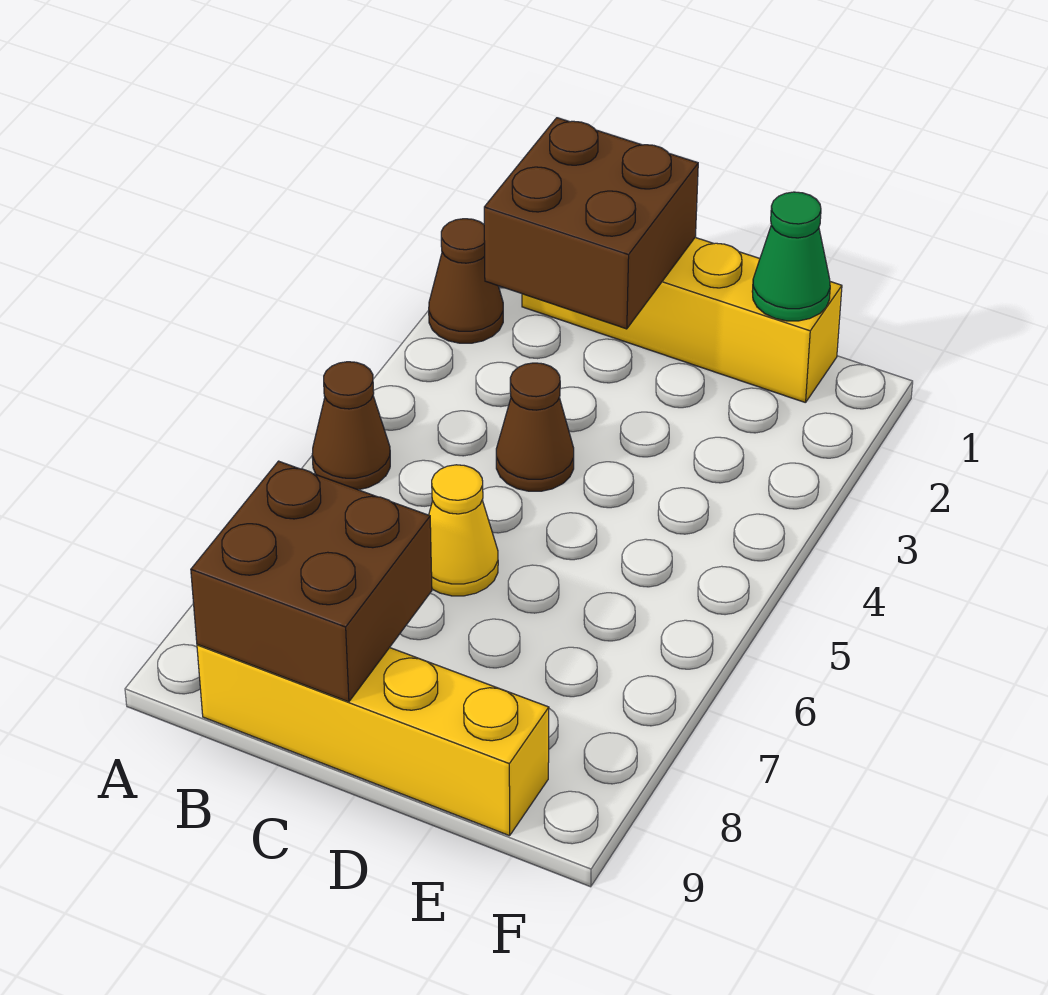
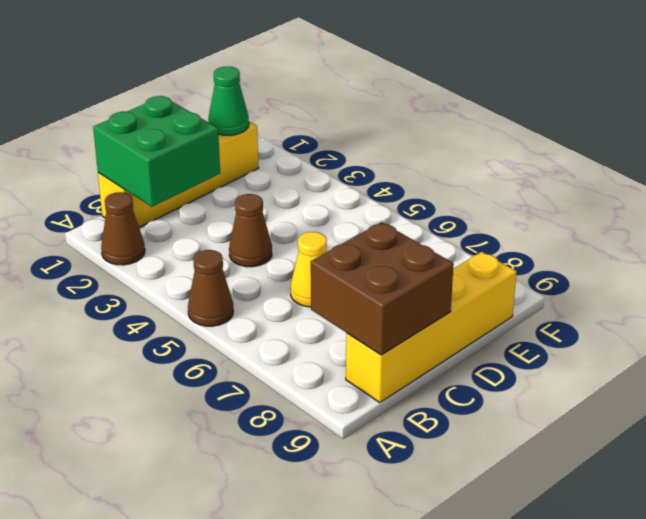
brown brick B1:C2 level 2 -> green brick B1:C2 level 2

